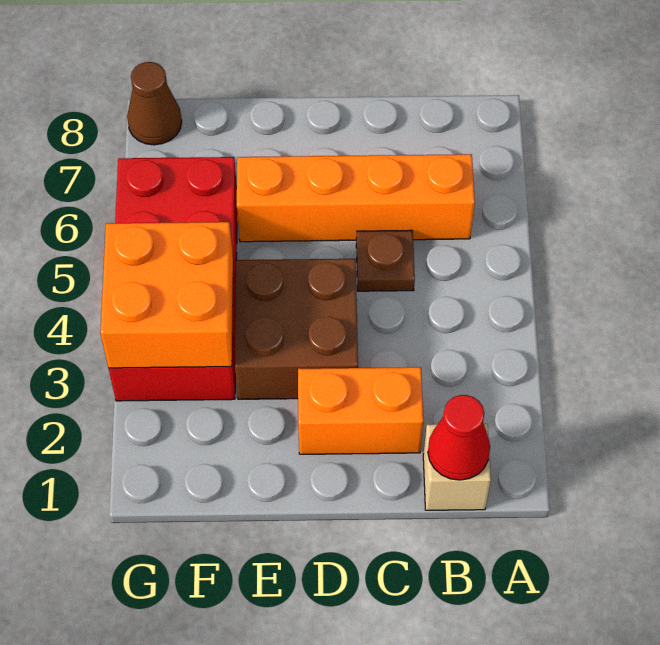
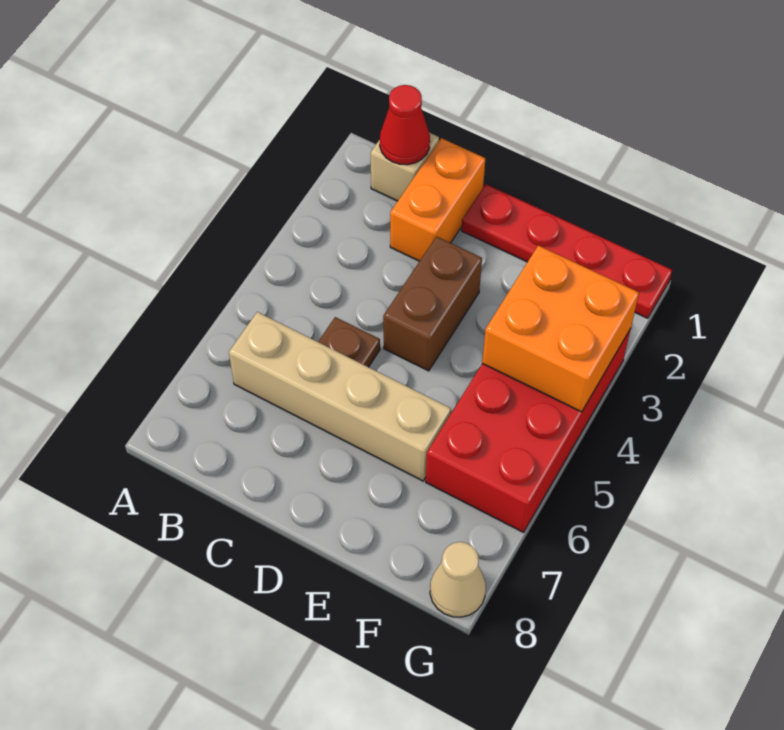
orange brick B6:E6 level 1 -> tan brick B6:E6 level 1
orange brick C2:D2 level 1 -> orange brick C1:C2 level 1
none -> red plate D1:G1 level 1
brown brick D3:E4 level 1 -> brown brick D3:D4 level 1
brown cone G8 level 1 -> tan cone G8 level 1

